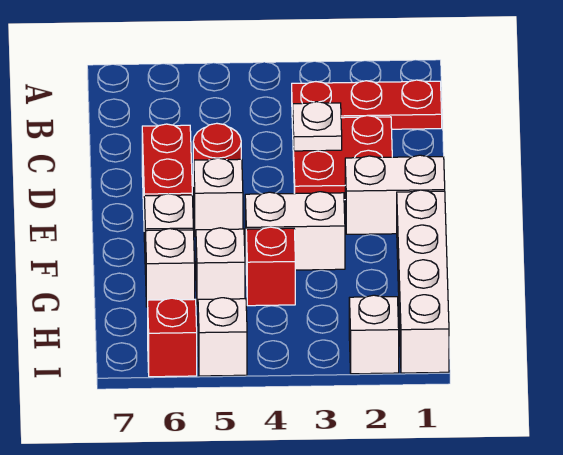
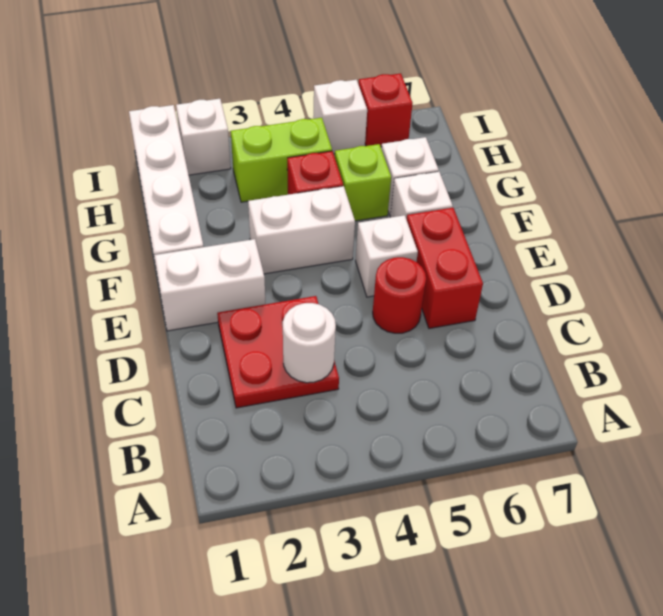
red plate B1:B3 level 1 -> none
white plate C3 level 2 -> white round brick C3 level 2
white brick G5 level 1 -> lime brick G5 level 1
none -> lime brick H3:H4 level 1

